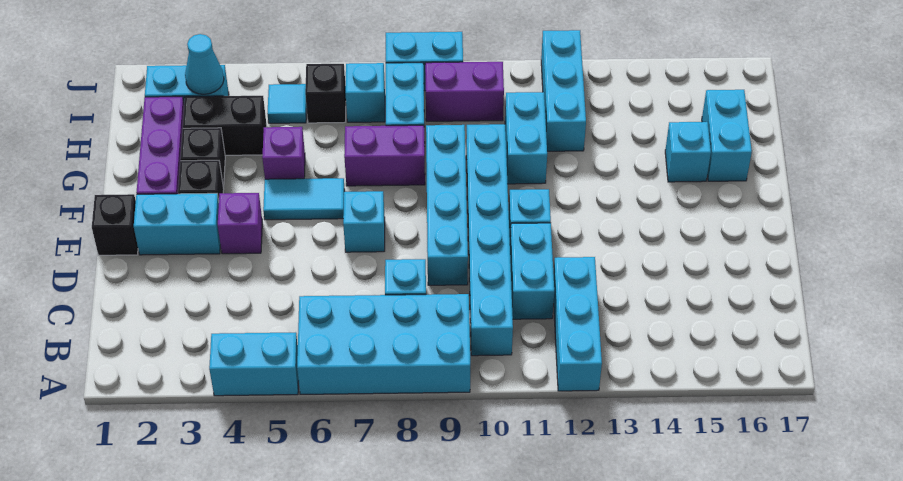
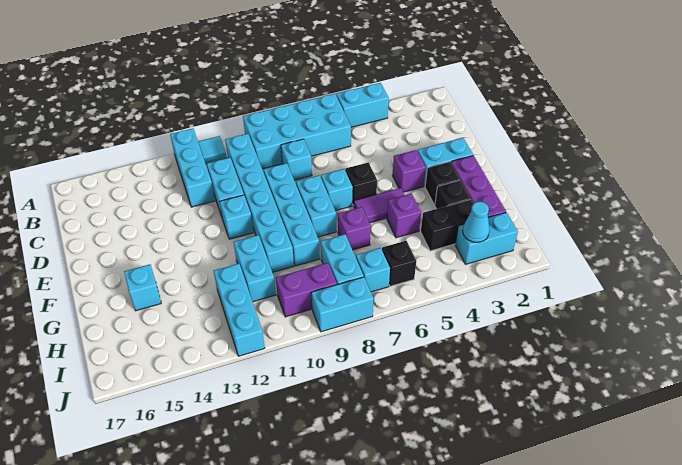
black brick E1 level 1 -> black brick E6 level 1
cyan tile F5:F6 level 1 -> purple tile F5:F6 level 1
purple brick G7:G8 level 1 -> purple brick G7 level 1
cyan brick G16:H16 level 1 -> cyan brick E8:F8 level 1
cyan tile I5 level 1 -> cyan tile A11 level 1

